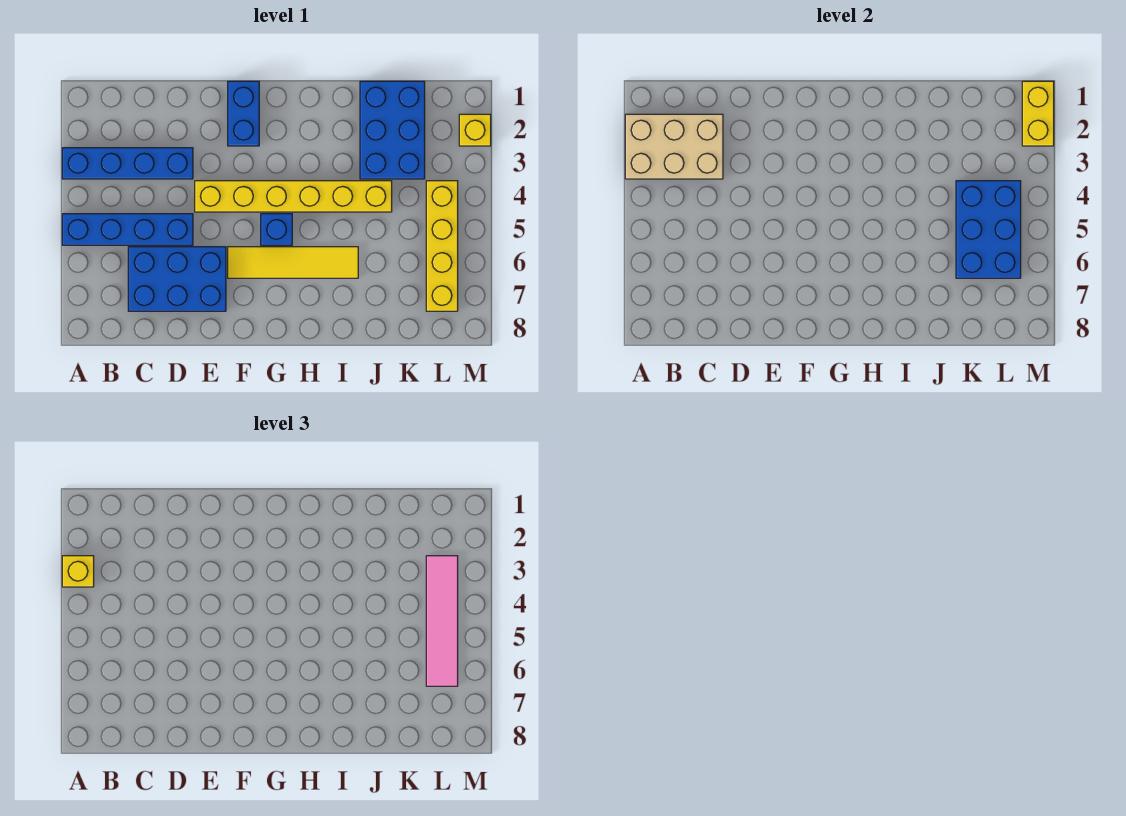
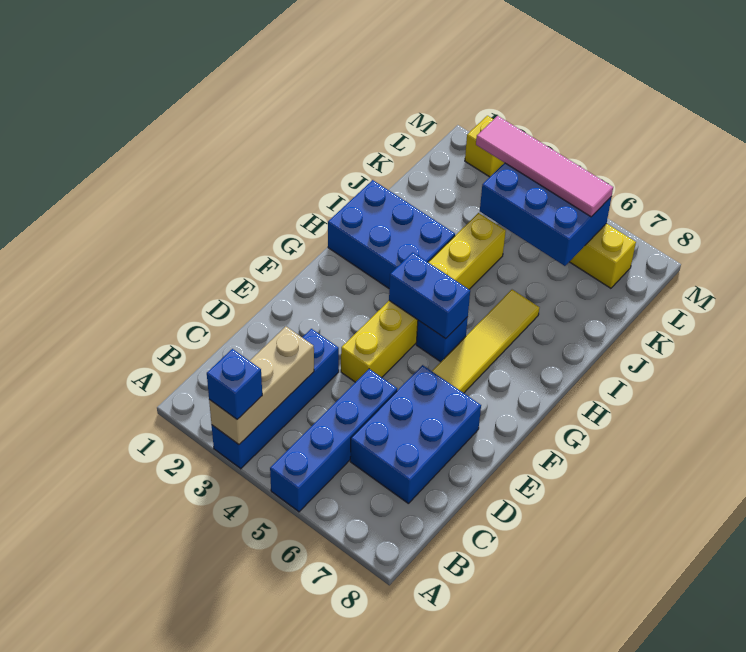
tan brick A2:C3 level 2 -> tan brick A3:C3 level 2
yellow brick A3 level 3 -> blue brick A3 level 3
blue brick F1:F2 level 1 -> blue brick G4:G5 level 2
blue brick J1:K3 level 1 -> blue brick H1:I3 level 1
yellow brick M1:M2 level 2 -> none

